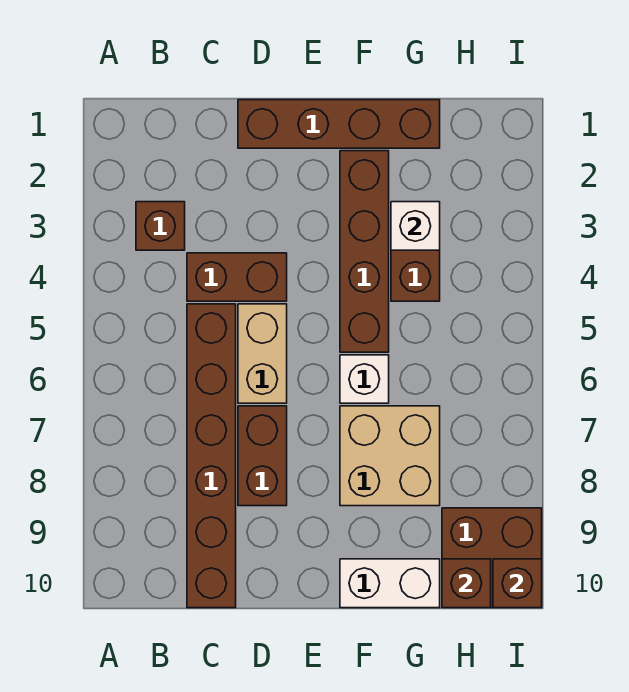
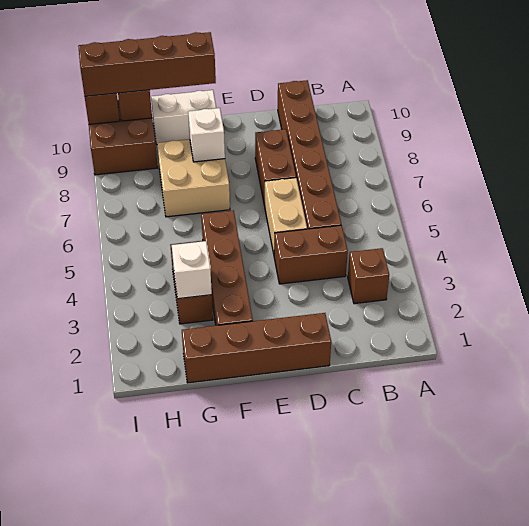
white brick F6 level 1 -> white brick F8 level 2
none -> brown brick F10:I10 level 3

